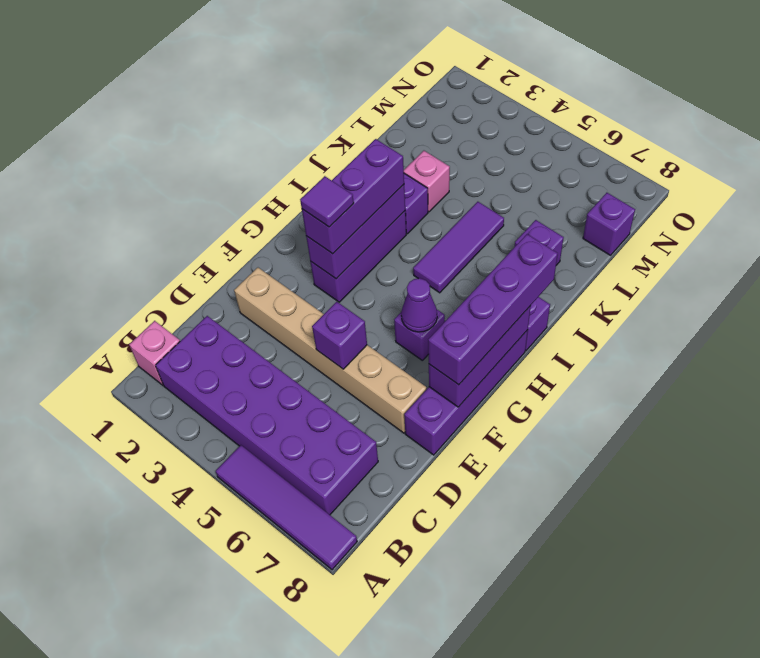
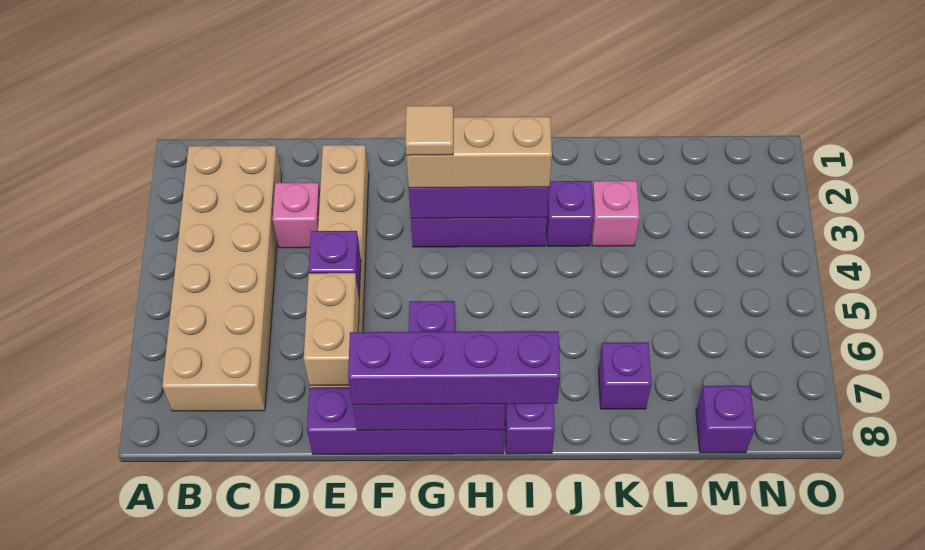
purple tile A5:A8 level 1 -> none
pink brick B1 level 1 -> pink brick D3 level 1
purple brick B2:C7 level 1 -> tan brick B2:C7 level 1
none -> tan brick E6:E7 level 2
purple brick G3:I3 level 3 -> tan brick G3:I3 level 3
purple tile G3 level 4 -> tan tile G3 level 4
purple cone G6 level 2 -> none
purple tile I5:K5 level 1 -> none

